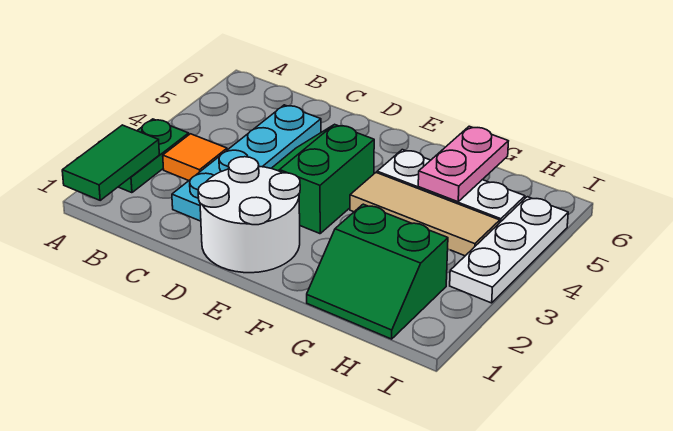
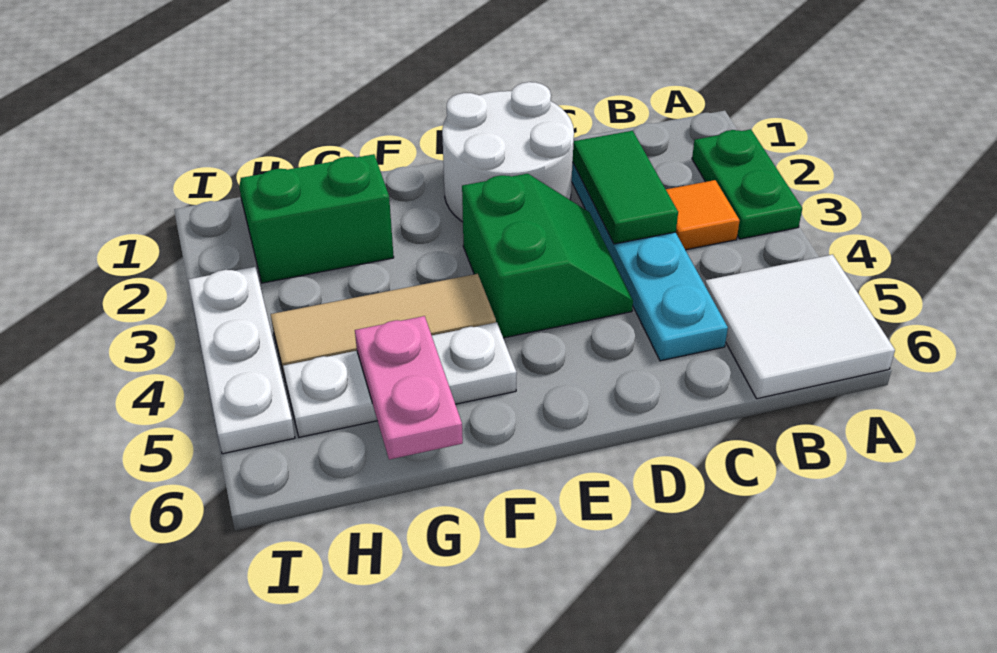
green tile A1:A2 level 2 -> green tile C2:C3 level 2
none -> white tile A5:B6 level 1

